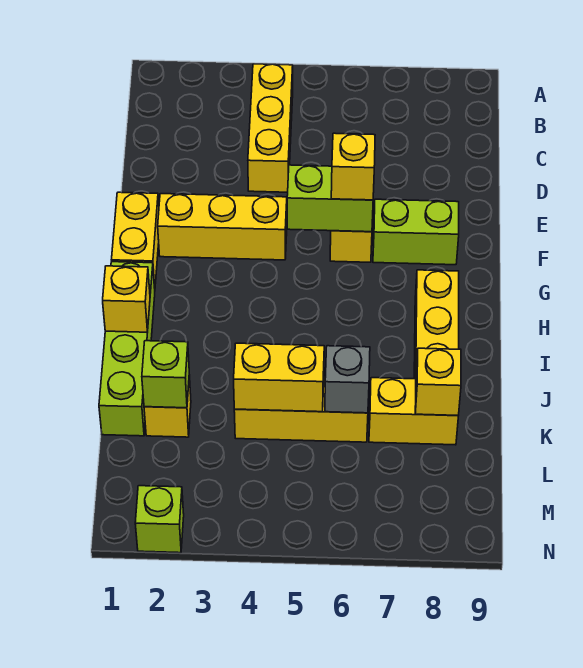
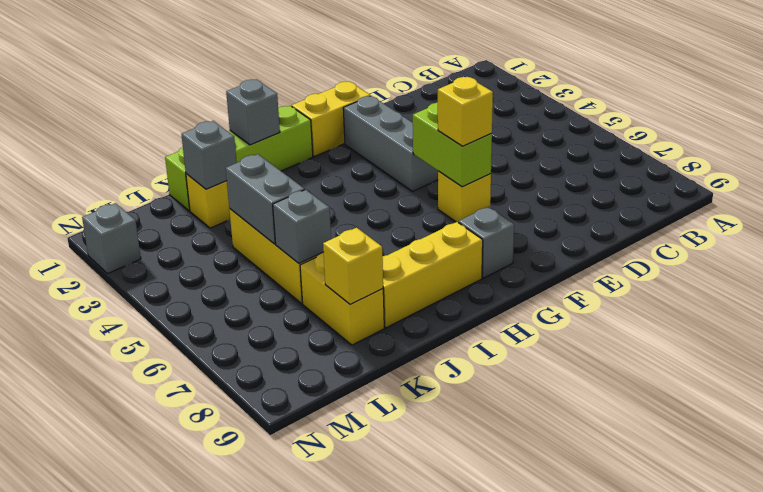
yellow brick B4:D4 level 1 -> none
yellow brick F2:F4 level 1 -> grey brick F2:F4 level 1
lime brick F7:F8 level 1 -> none
none -> grey brick G8 level 1
yellow brick I1 level 2 -> grey brick I1 level 2
lime brick K2 level 2 -> grey brick K2 level 2
yellow brick K4:K5 level 2 -> grey brick K4:K5 level 2
lime brick N2 level 1 -> grey brick N2 level 1

